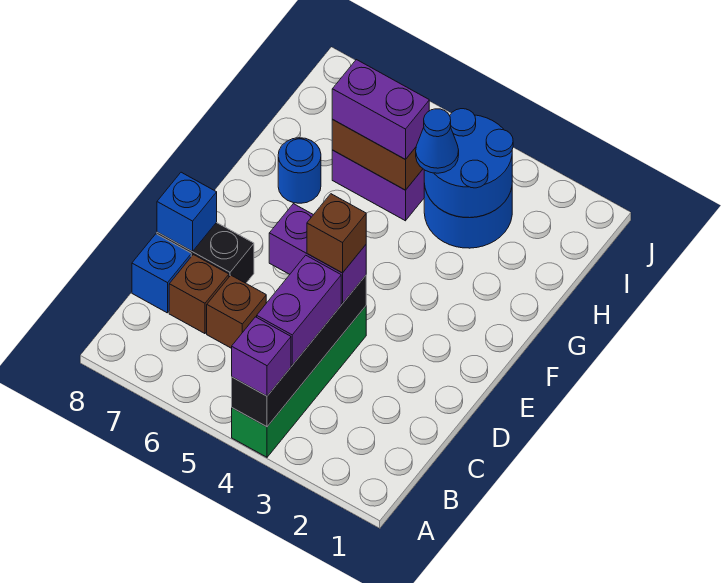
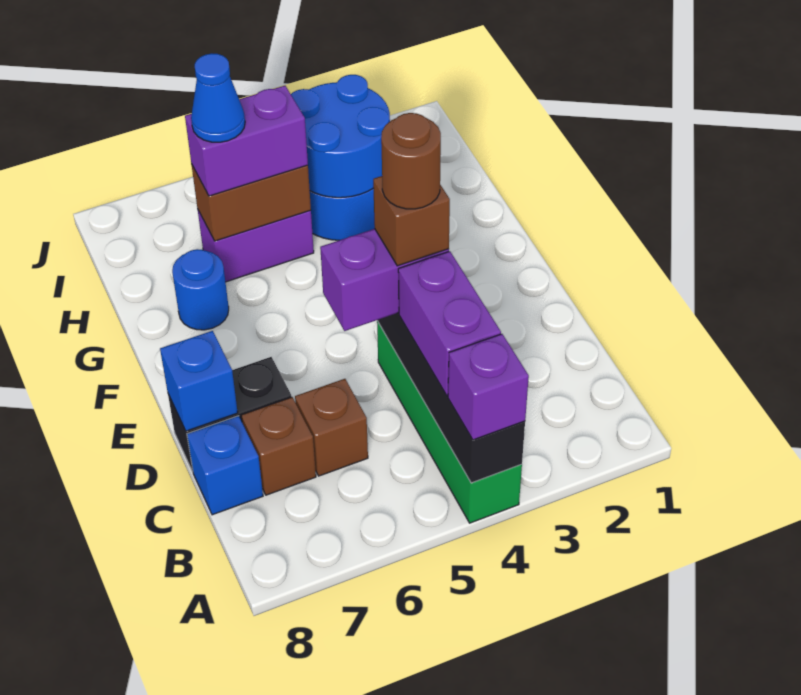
none -> brown round brick D4 level 5
blue cone H4 level 3 -> blue cone H6 level 4

